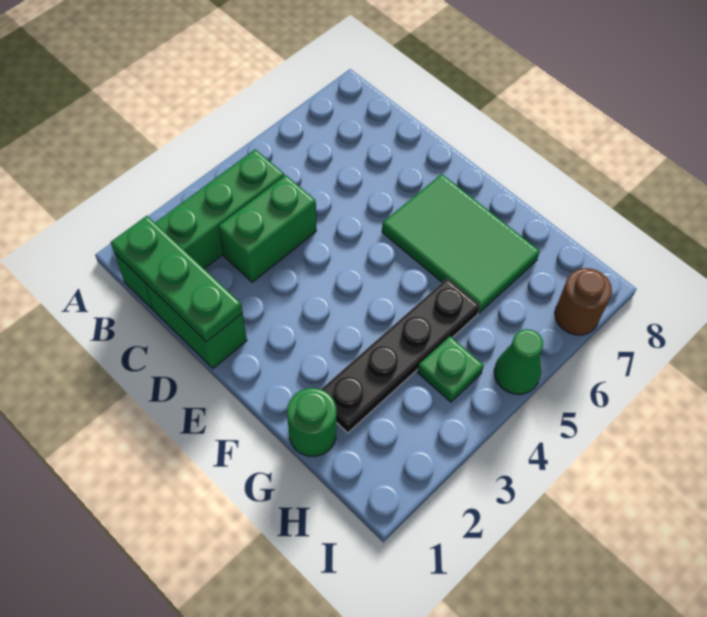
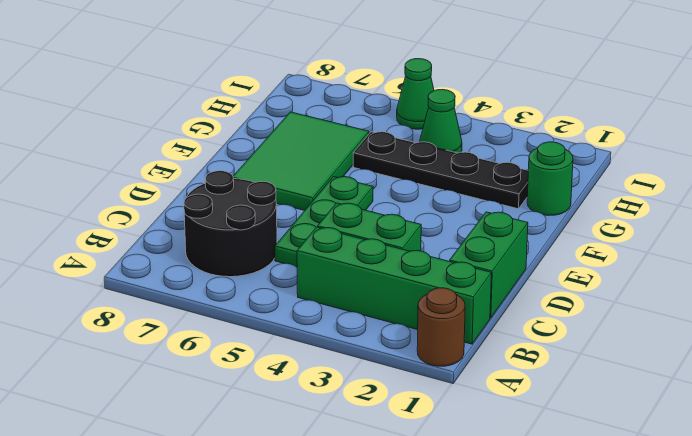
green plate B1:D1 level 2 -> green plate C5:E5 level 1
none -> black round brick B6:C7 level 1
green plate H4 level 1 -> green cone H4 level 1
brown round brick I7 level 1 -> brown round brick A1 level 1

